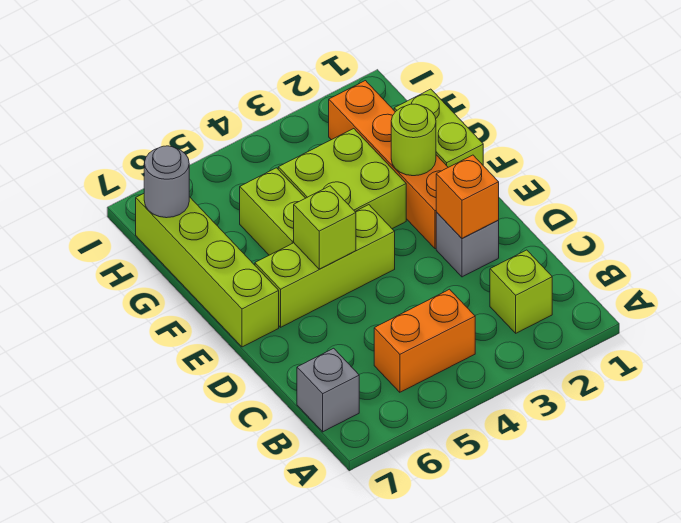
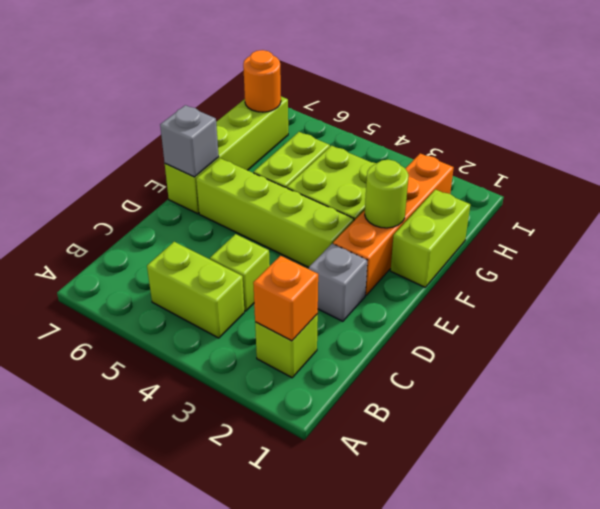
orange brick B4:B5 level 1 -> lime brick B4:B5 level 1
grey brick B7 level 1 -> grey brick E7 level 2
orange brick D2 level 2 -> orange brick B2 level 2
lime brick E4:E6 level 1 -> lime brick E3:E6 level 1
lime brick E5 level 2 -> lime brick C4 level 1
grey round brick H7 level 2 -> orange round brick H7 level 2

